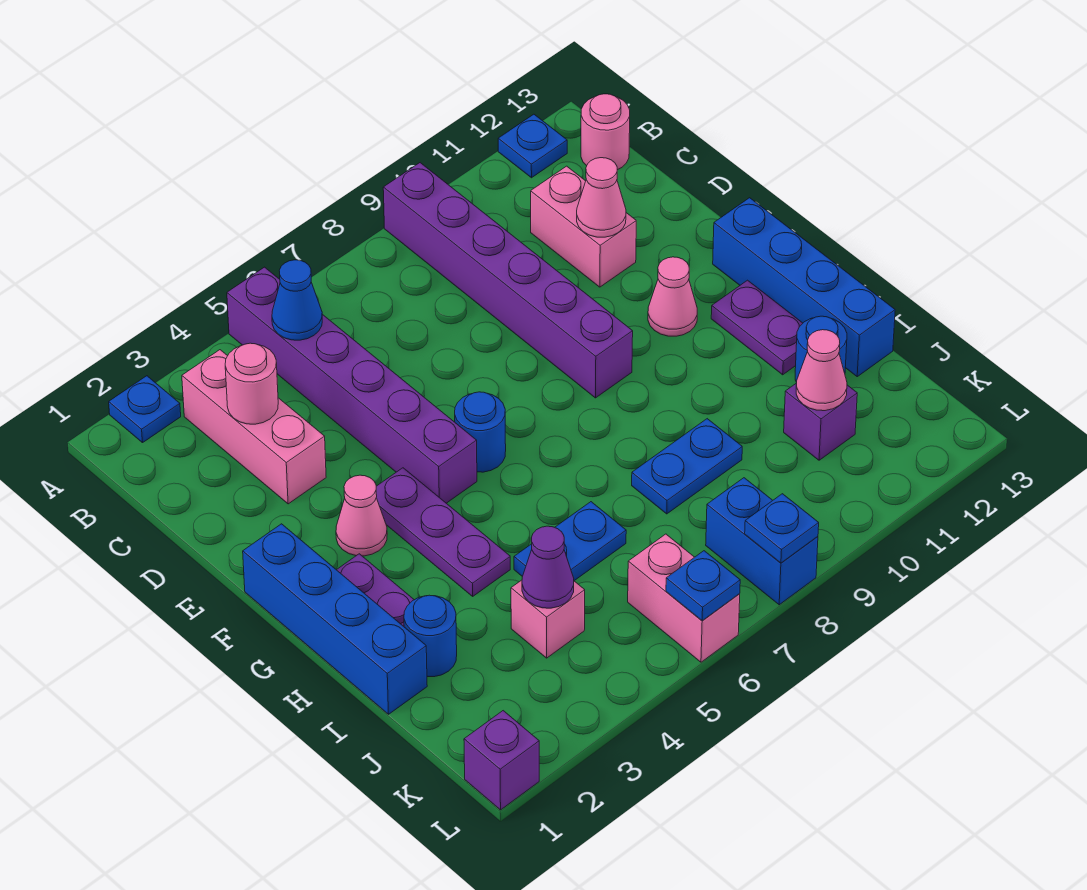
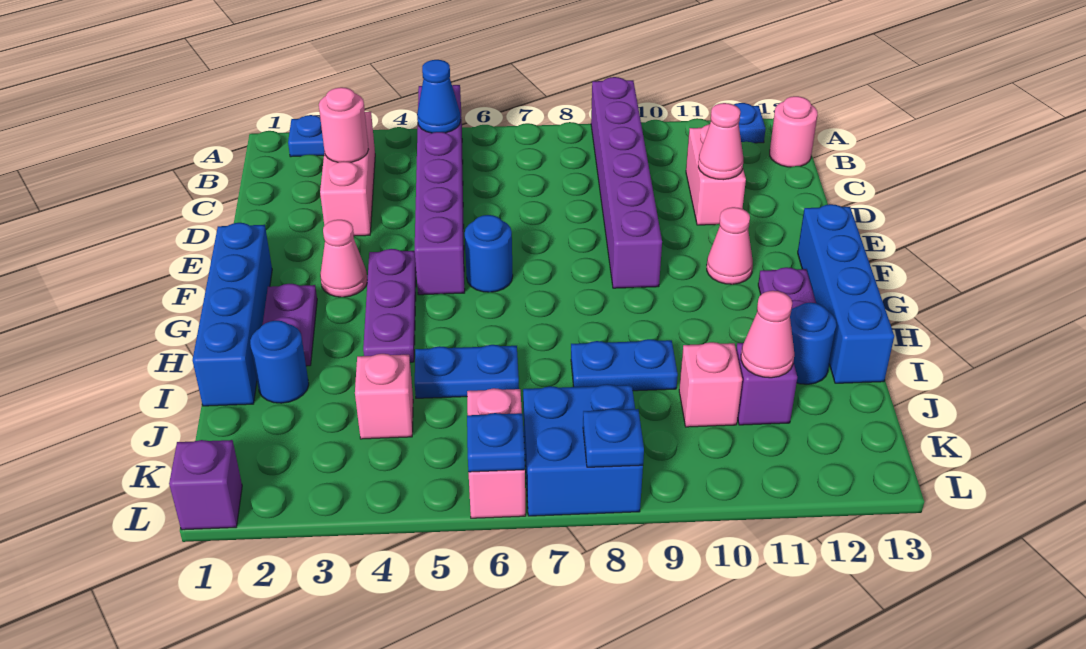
purple cone J4 level 2 -> none
none -> pink brick J10 level 1
blue brick K8:L8 level 1 -> blue brick K7:L8 level 1

